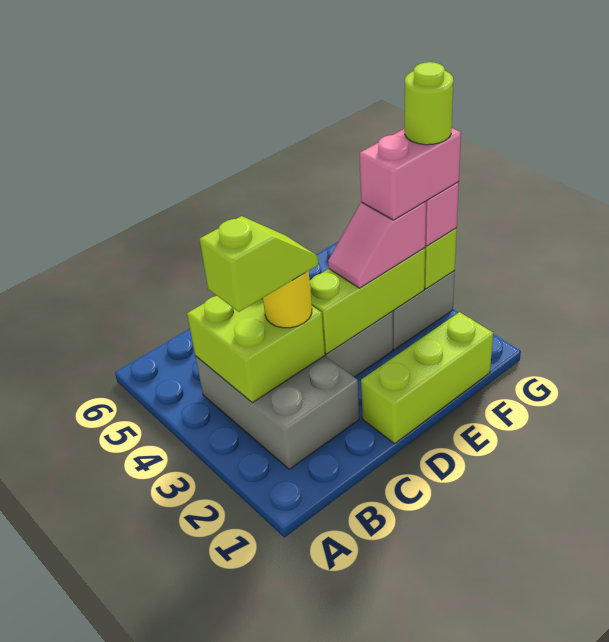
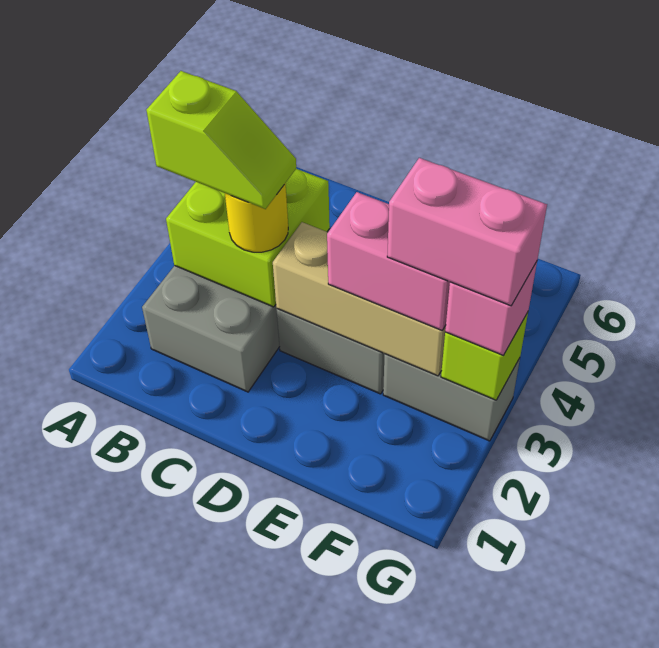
lime brick D1:F1 level 1 -> none
lime brick D3:F3 level 2 -> tan brick D3:F3 level 2
pink slope E3:F3 level 3 top F -> pink brick E3:F3 level 3
lime round brick G3 level 5 -> none

